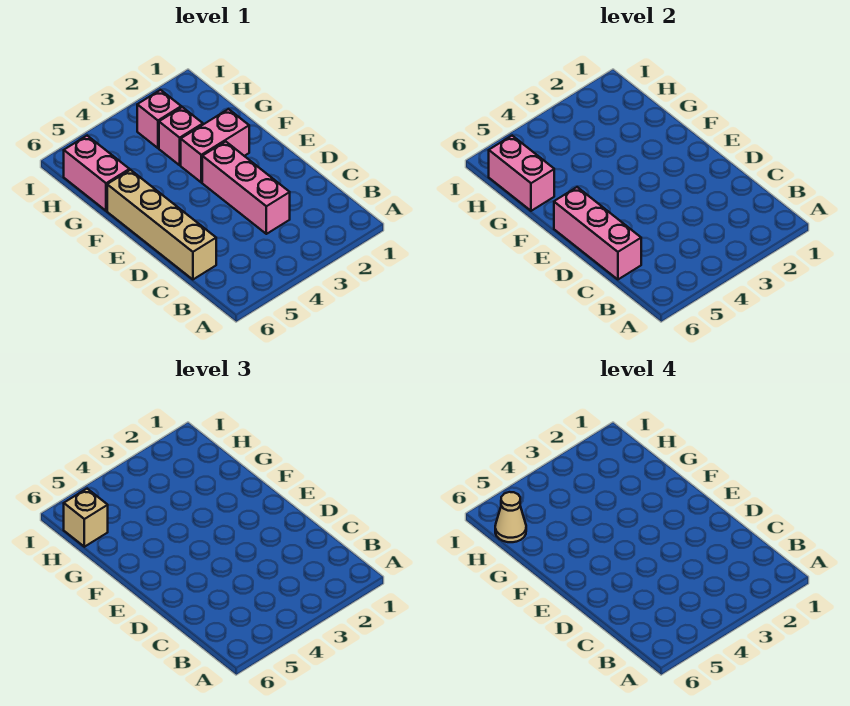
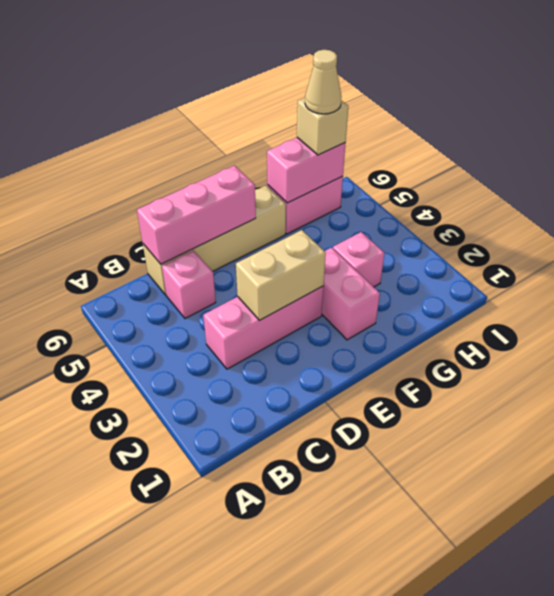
none -> tan brick D3:E3 level 2
pink brick H3 level 1 -> pink brick C5 level 1

